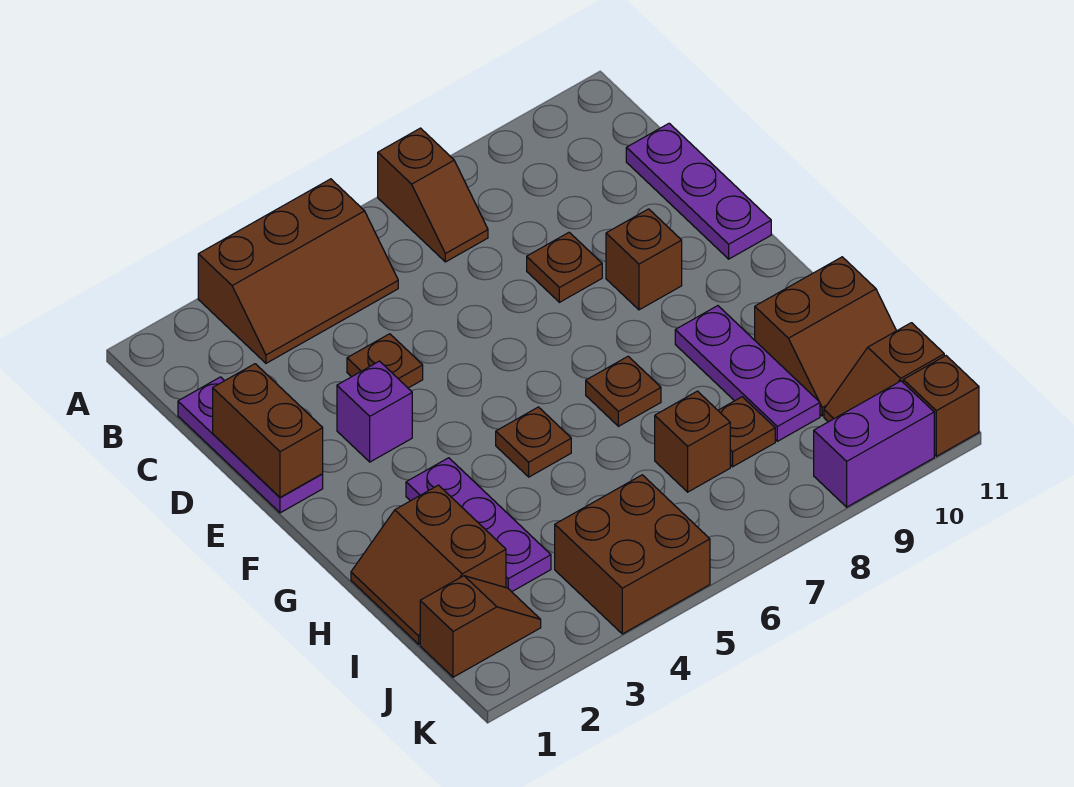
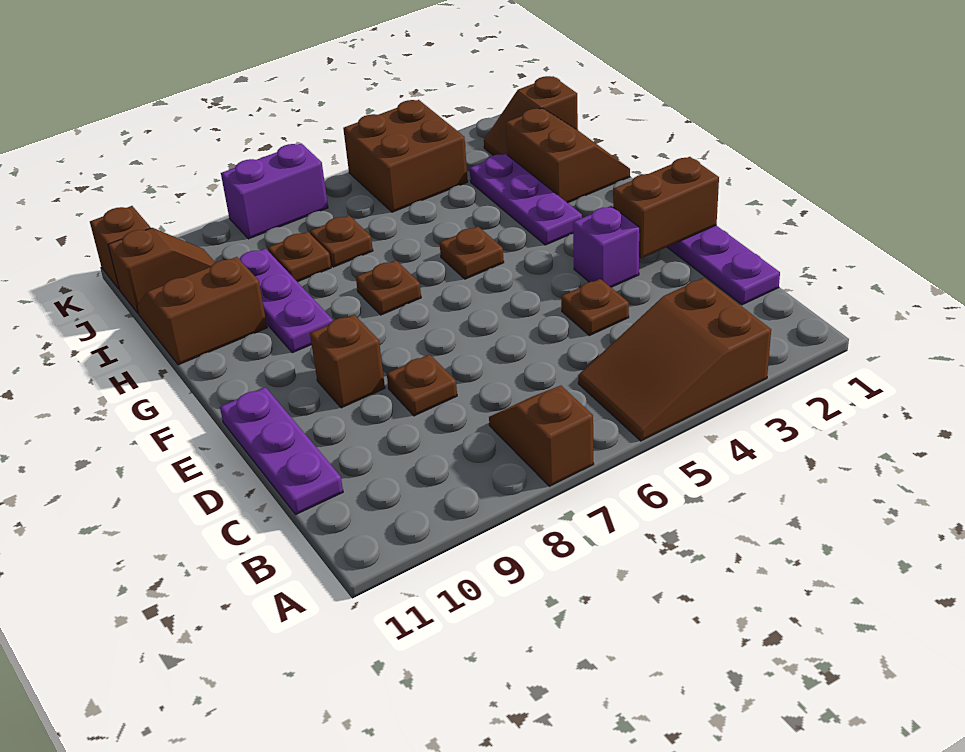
brown slope A3:B5 level 1 top A -> brown slope A3:B5 level 1 top 3
brown brick D1:E1 level 2 -> brown brick E1:E2 level 2
brown brick I7 level 1 -> brown plate I7 level 1
purple brick K9:K10 level 1 -> purple brick K7:K8 level 1

